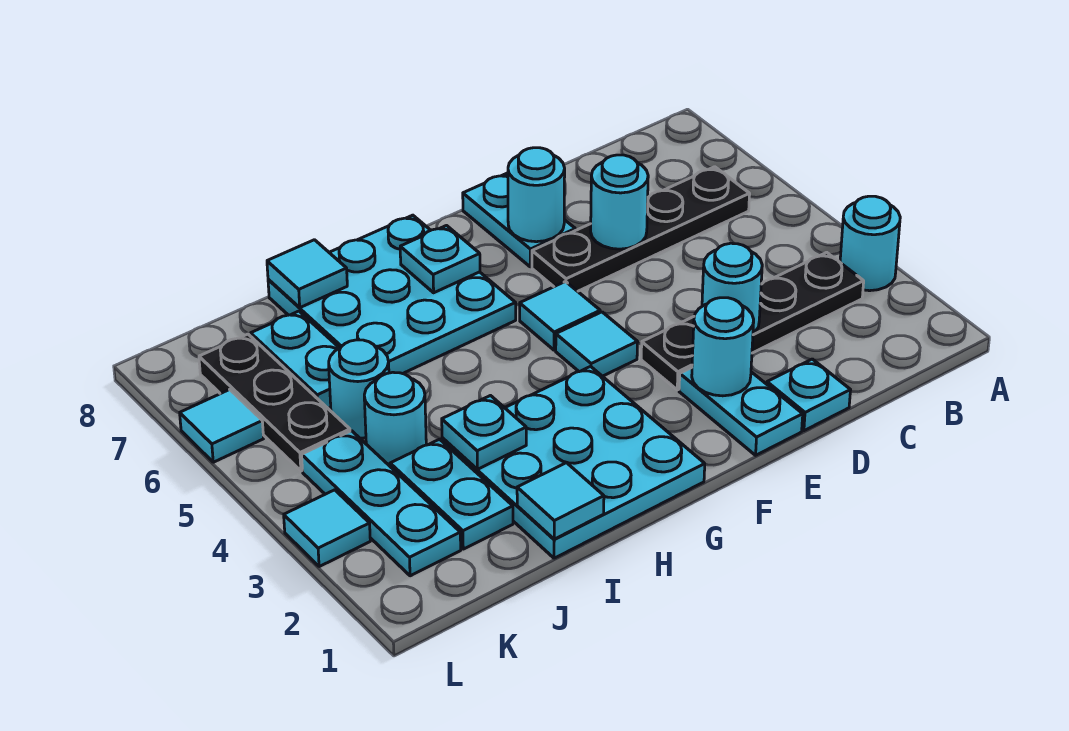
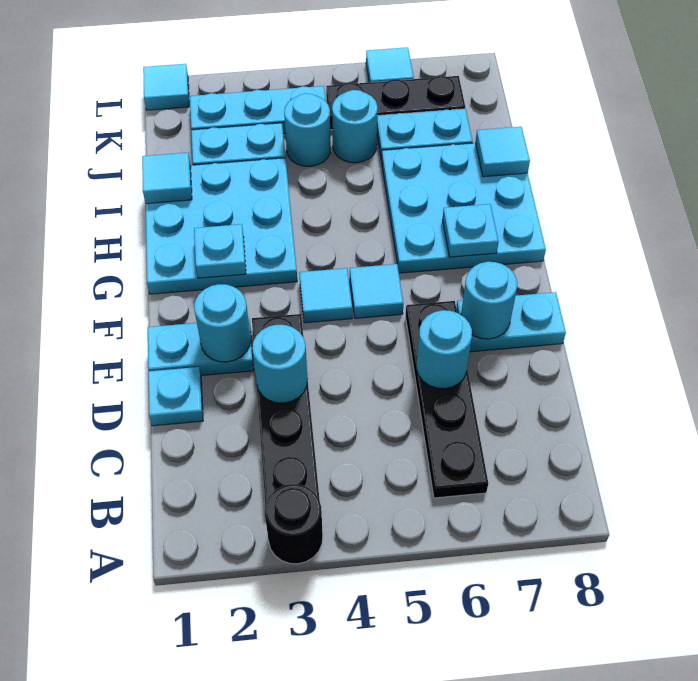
cyan round brick A3 level 1 -> black round brick A3 level 1
cyan plate I3 level 2 -> cyan plate G2 level 2
cyan tile L3 level 1 -> cyan tile L1 level 1

